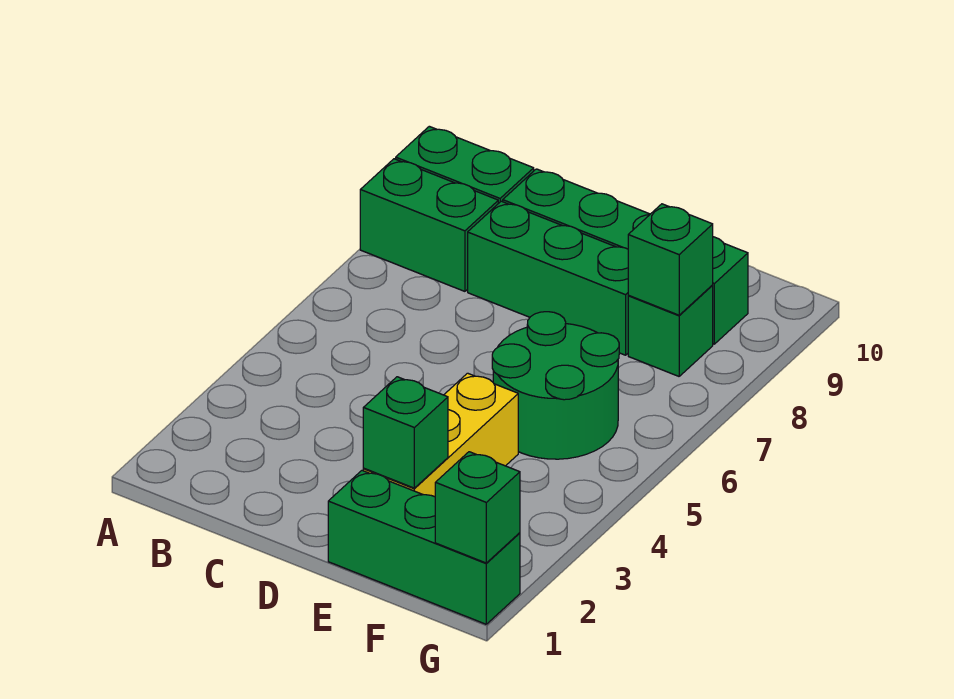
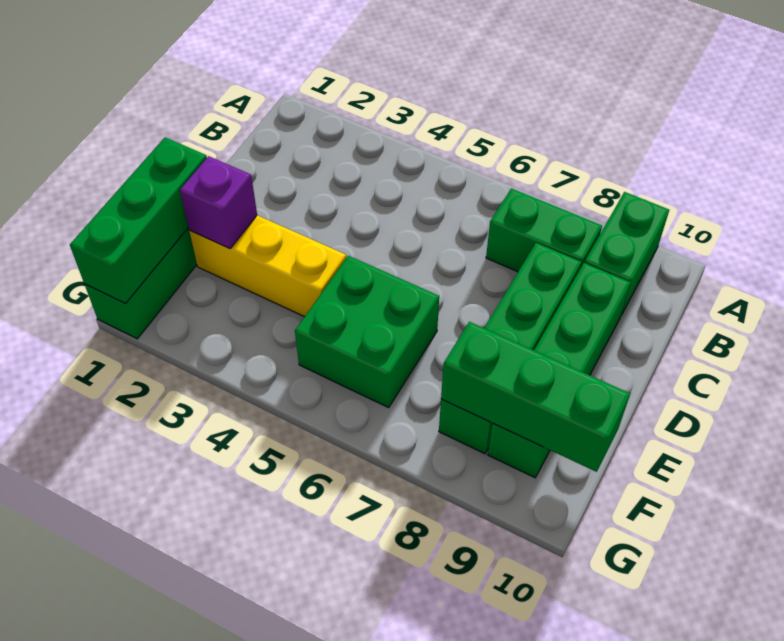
green brick A8:B8 level 1 -> green brick B7:B8 level 1
green brick E2 level 2 -> purple brick E2 level 2
green round brick E5:F6 level 1 -> green brick E5:F6 level 1
green brick F8 level 2 -> green brick F8:F10 level 2
green brick G1 level 2 -> green brick E1:G1 level 2

